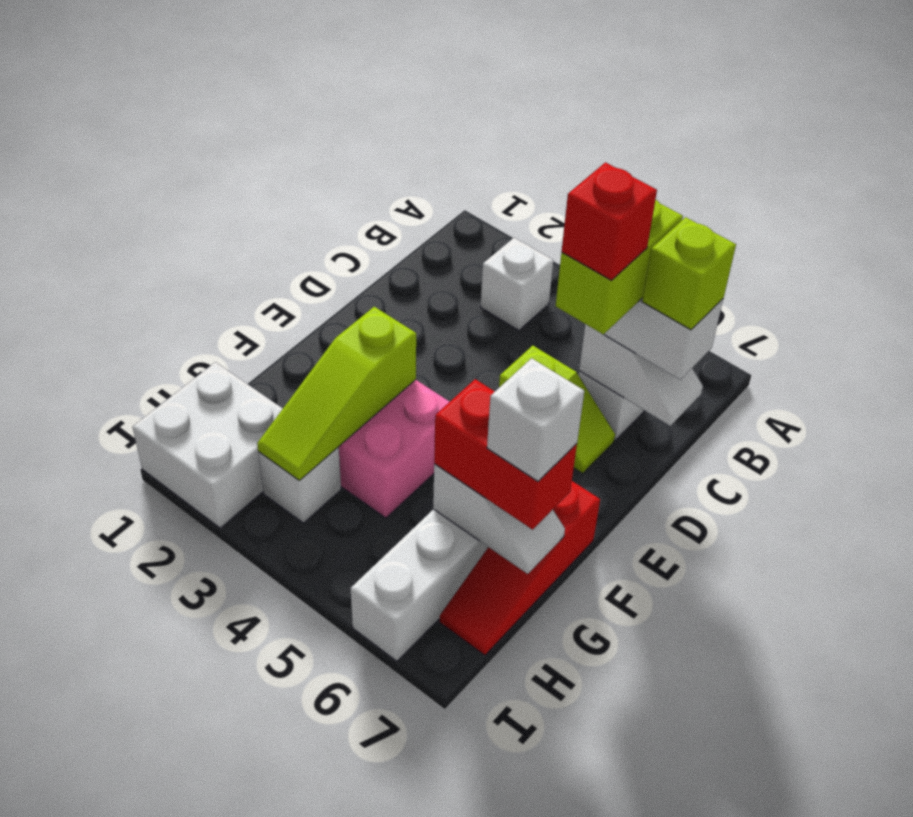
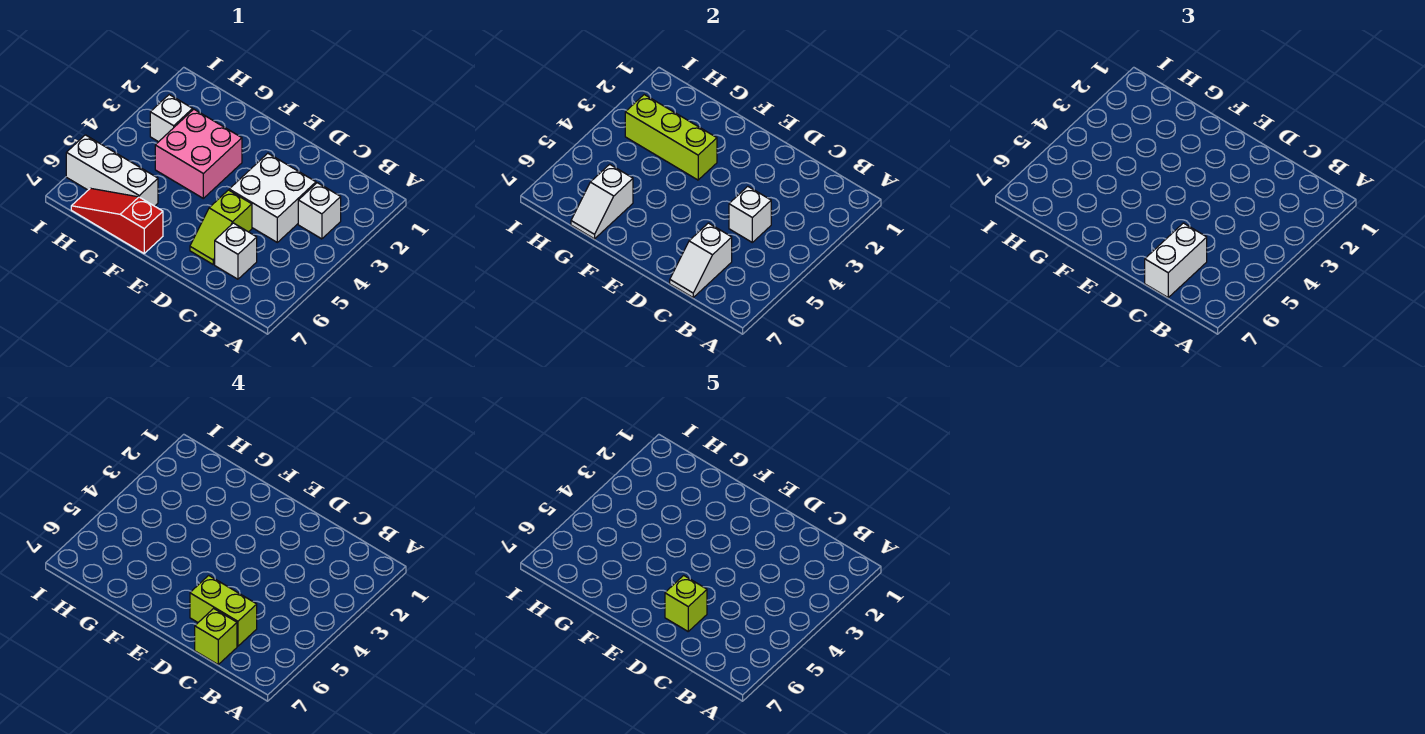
red brick D6 level 5 -> lime brick D6 level 5
lime slope F3:H3 level 2 top F -> lime brick F3:H3 level 2
red brick G6:G7 level 3 -> none
white brick G7 level 4 -> white brick C4 level 2
white brick H1:I2 level 1 -> white brick C3:D4 level 1

